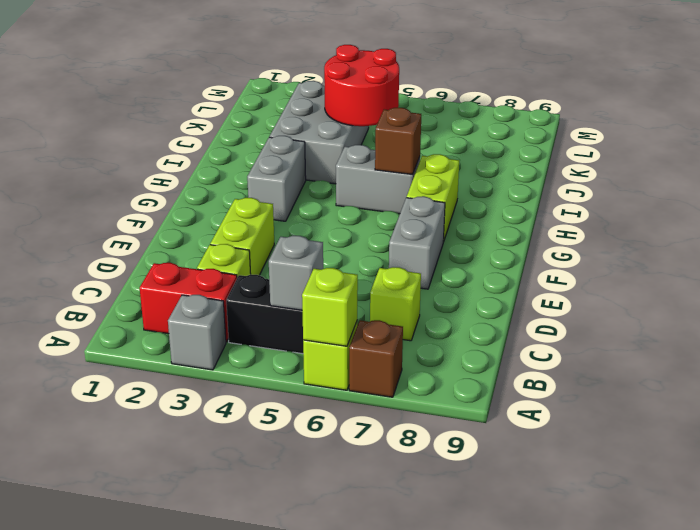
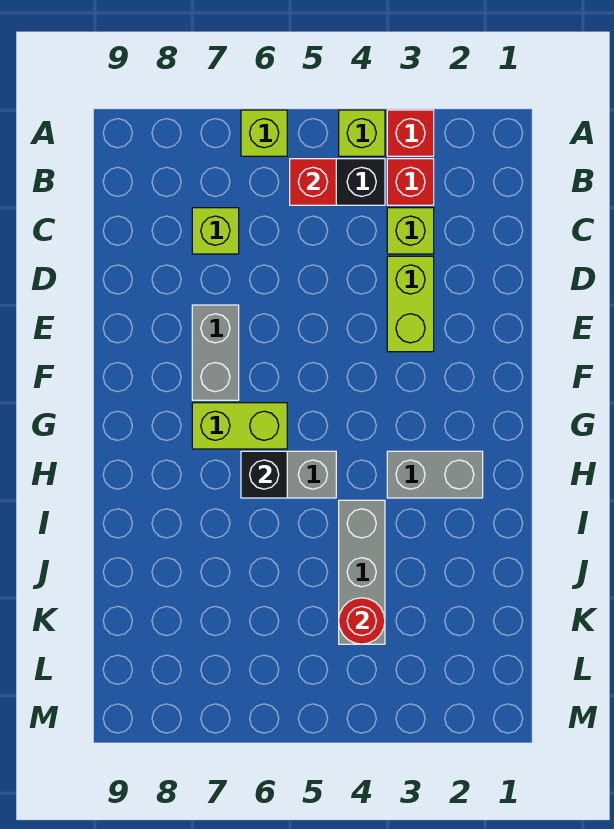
grey brick A3 level 1 -> red brick A3 level 1
lime brick A6 level 2 -> lime brick A4 level 1
brown brick A7 level 1 -> none
red brick B2:B3 level 1 -> red brick B3 level 1
grey brick B5 level 2 -> red brick B5 level 2
grey brick G3:H3 level 1 -> grey brick H2:H3 level 1
lime brick G7:H7 level 1 -> lime brick G6:G7 level 1
brown brick H6 level 2 -> black brick H6 level 2
grey brick I3:K4 level 1 -> grey brick I4:K4 level 1
red round brick J4:K5 level 2 -> red round brick K4 level 2

